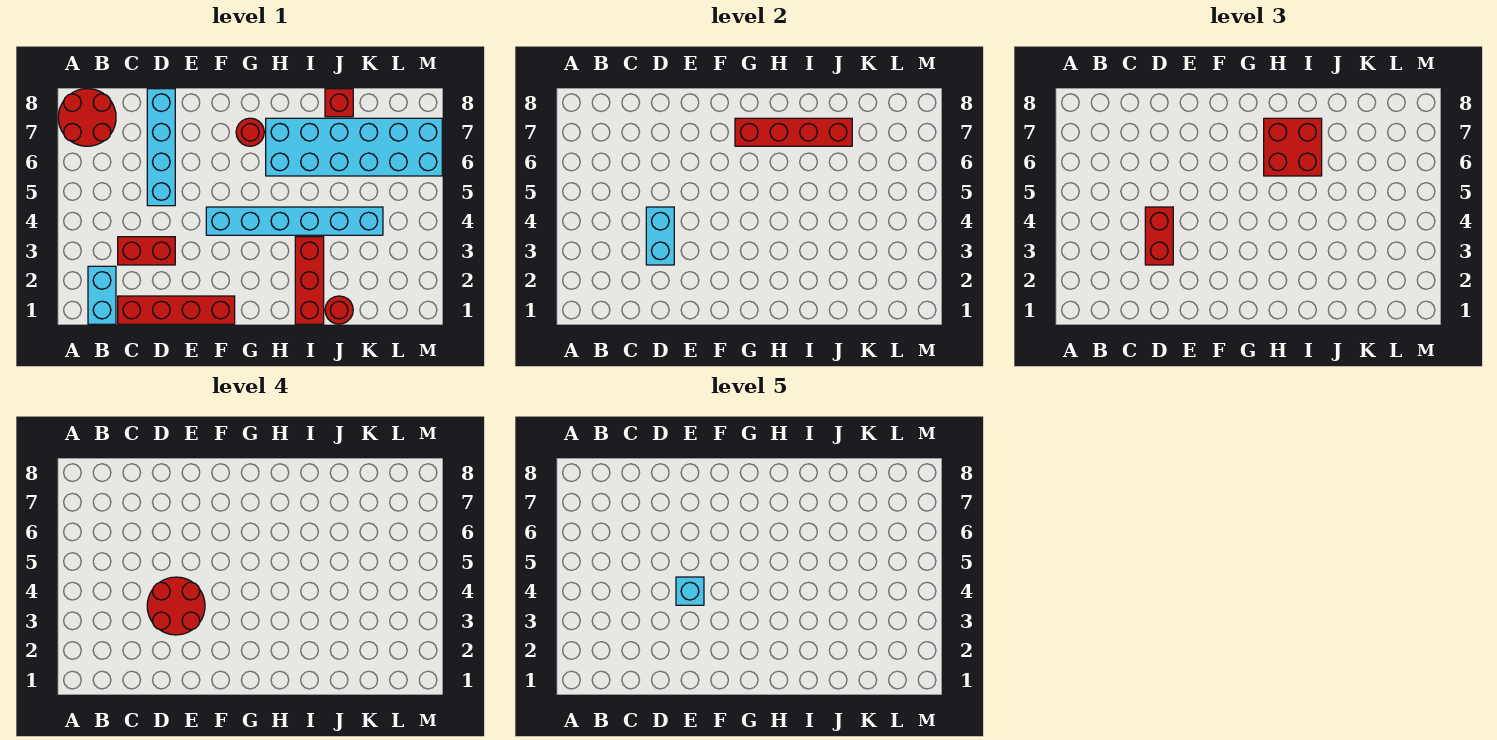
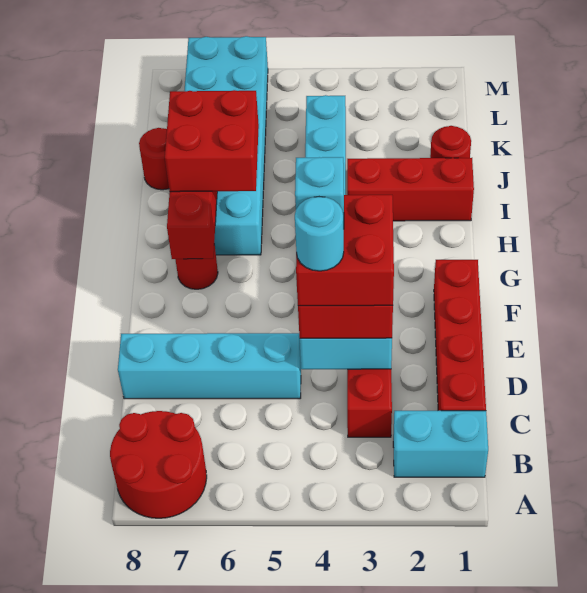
red round brick D3:E4 level 4 -> red brick D3:E4 level 4
none -> cyan round brick D4 level 5
red brick J8 level 1 -> red round brick J8 level 1

